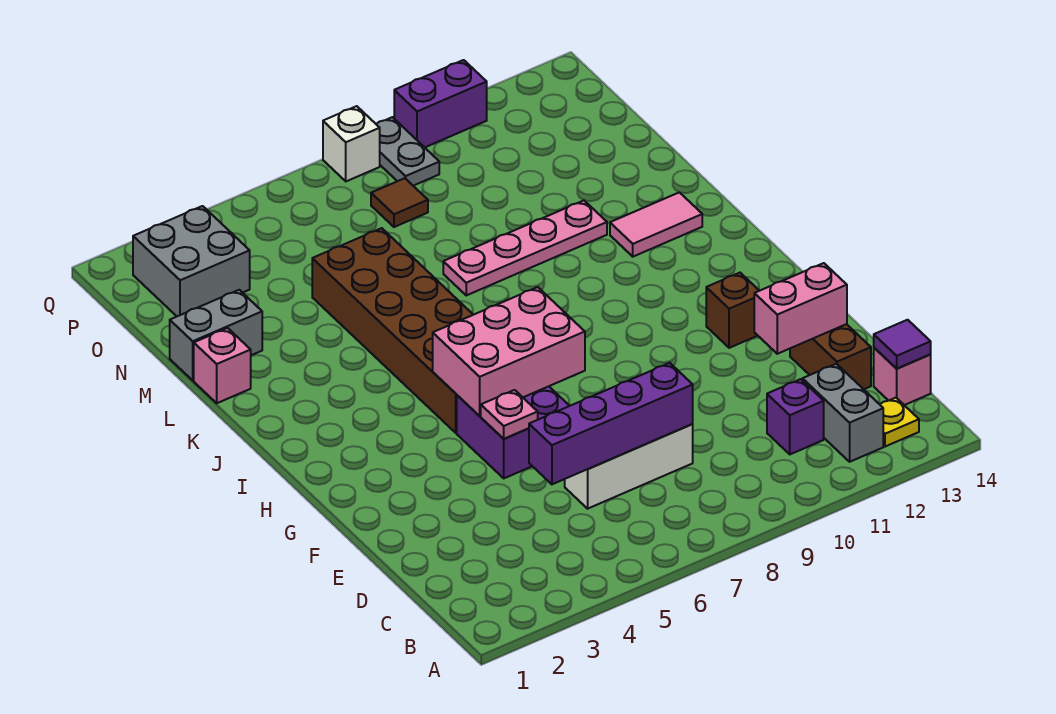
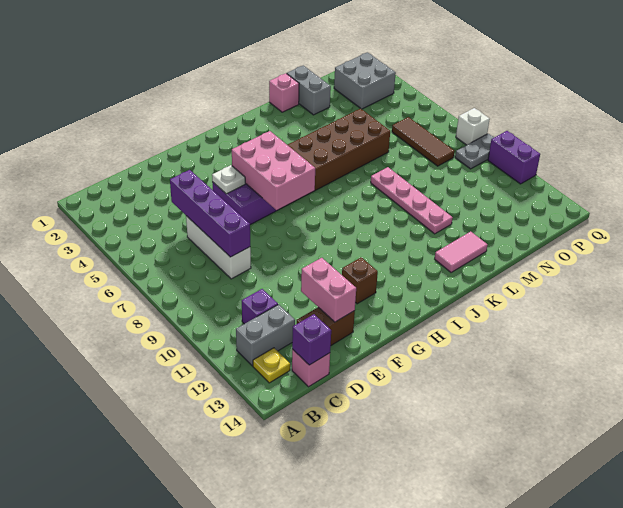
purple tile C14 level 2 -> purple brick C14 level 2
pink plate F5 level 2 -> white plate F5 level 2
pink tile K12:K13 level 1 -> pink tile K13:L13 level 1
brown tile O8 level 1 -> brown tile O6:O8 level 1

